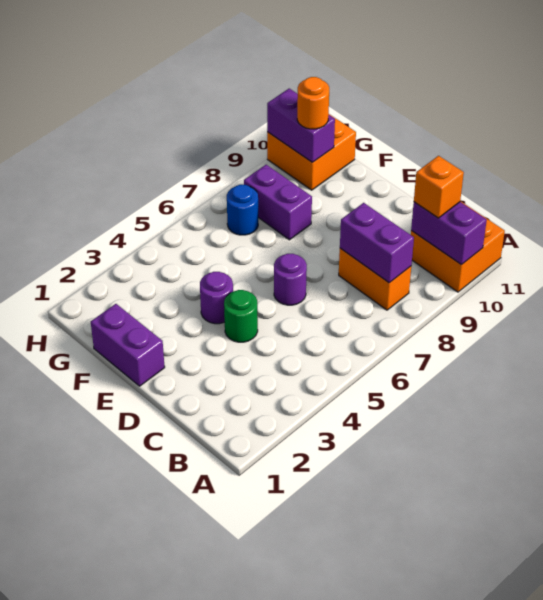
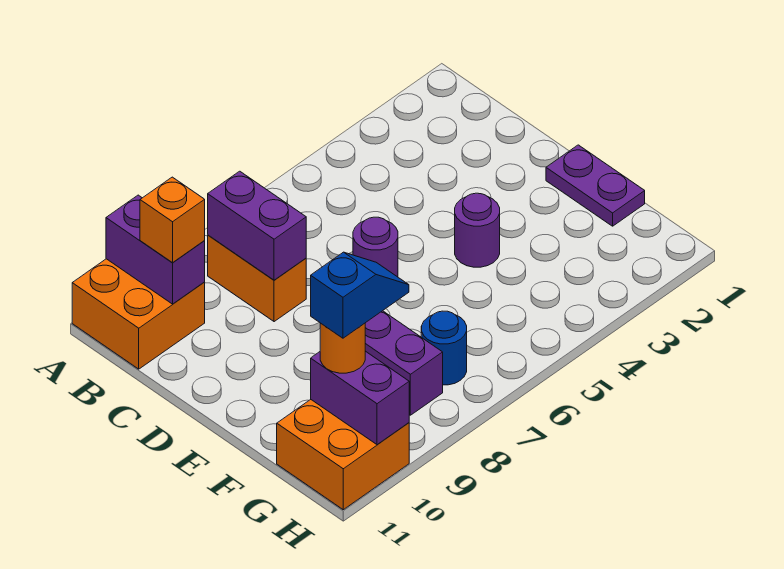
green round brick D4 level 1 -> none
purple brick E1:F1 level 1 -> purple plate E1:F1 level 1
none -> blue slope G9:G10 level 4 top 10

